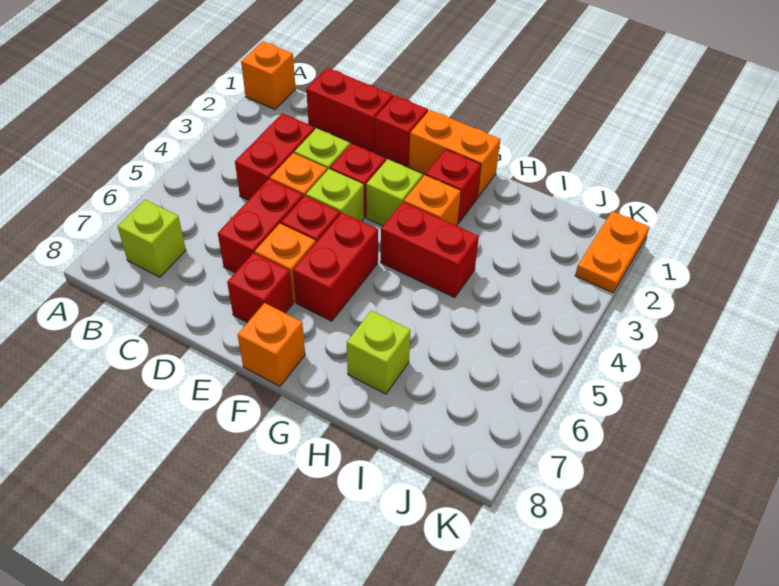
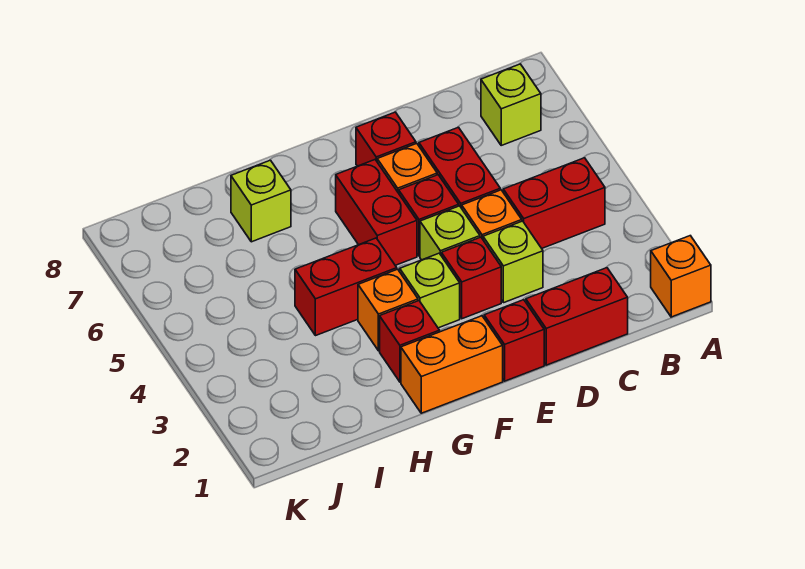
red brick C3:C4 level 1 -> red brick B4:C4 level 1
orange brick F8 level 1 -> none
orange plate K1:K2 level 1 -> none

